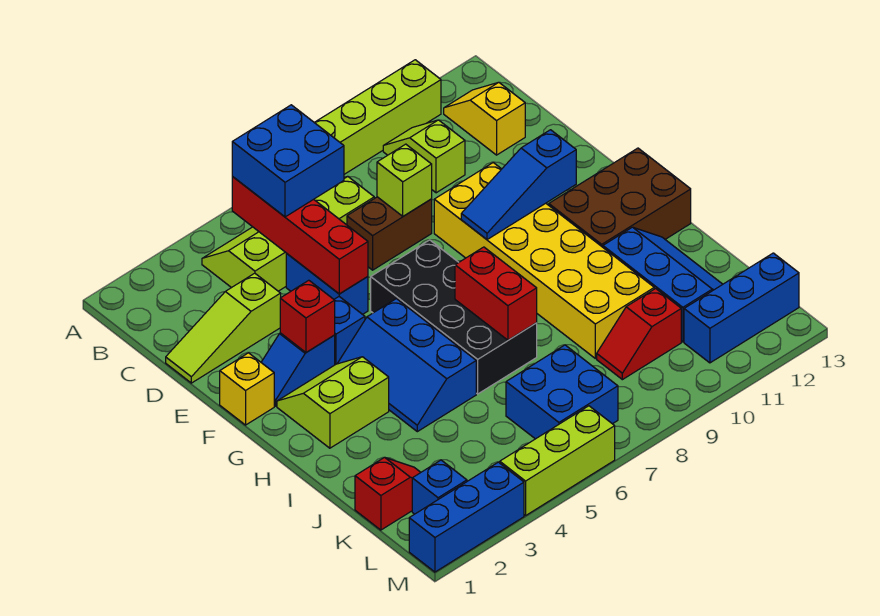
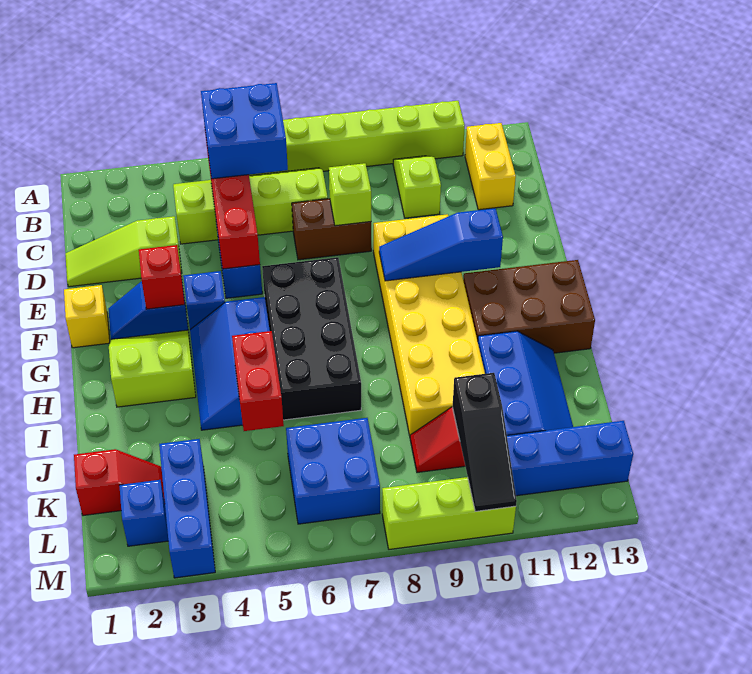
yellow slope B12:C12 level 1 top C -> yellow brick B12:C12 level 1
red brick H7:I7 level 2 -> red brick I5:J5 level 2
none -> black slope K10:M10 level 2 top K
blue brick M1:M3 level 1 -> blue brick K3:M3 level 1
lime brick M4:M6 level 1 -> lime brick M8:M10 level 1

